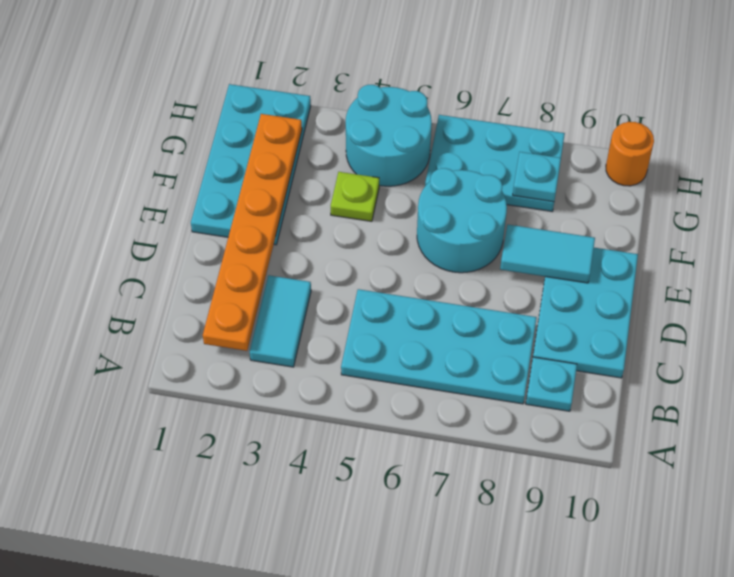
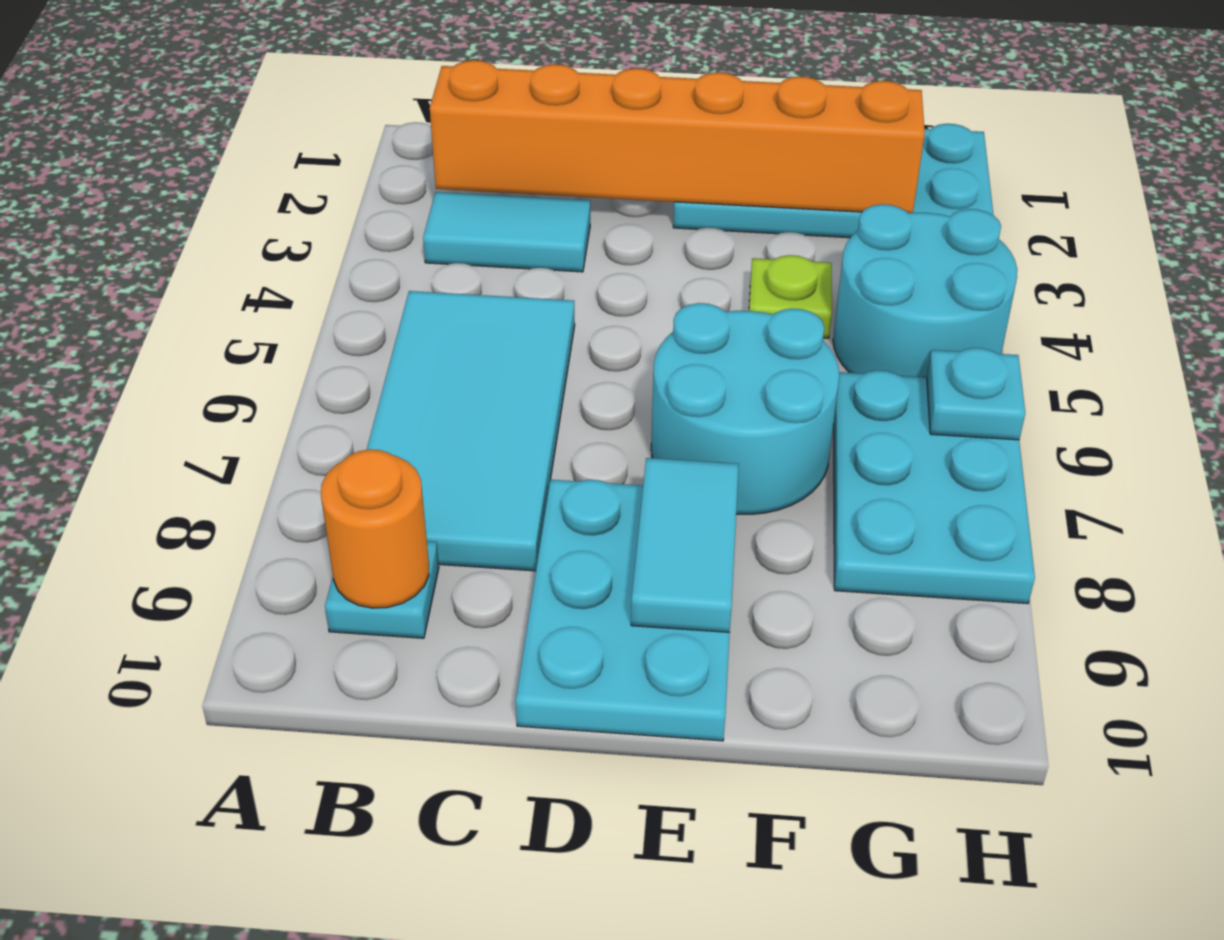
orange plate B2:G2 level 2 -> orange brick B2:G2 level 2
cyan plate B5:C8 level 1 -> cyan tile B5:C8 level 1
cyan plate C9:E10 level 1 -> cyan plate D8:E10 level 1
cyan plate G8 level 2 -> cyan plate H6 level 2
orange round brick H10 level 1 -> orange round brick B9 level 2

